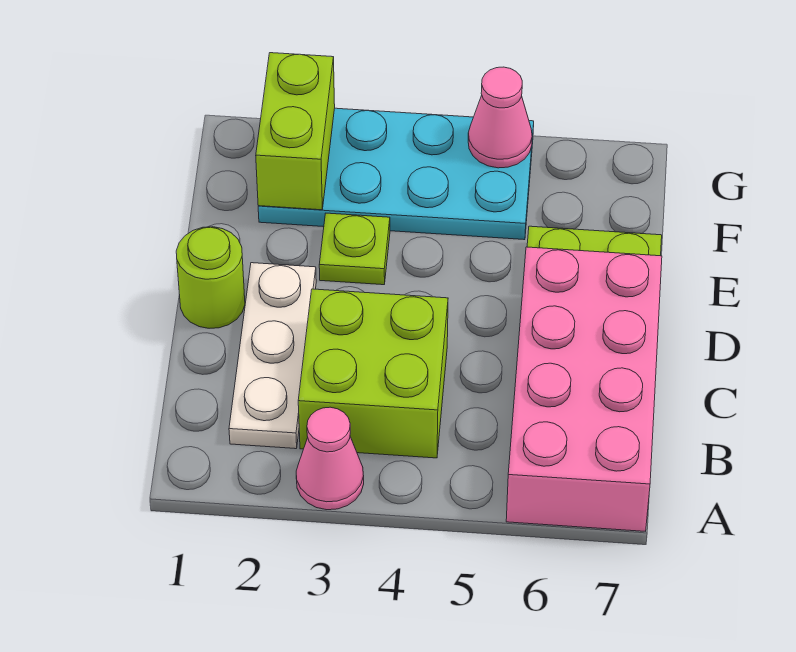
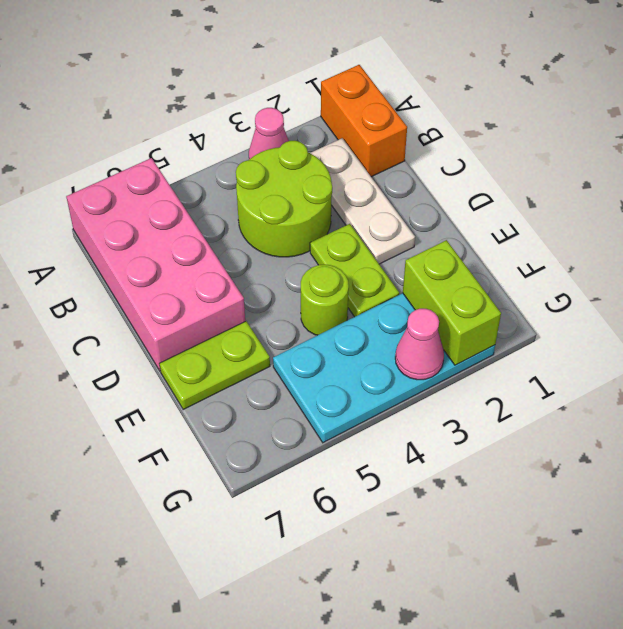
none -> orange brick A1:B1 level 1
lime brick B3:C4 level 1 -> lime round brick B3:C4 level 1
lime round brick D1 level 1 -> lime round brick E4 level 1
lime plate E3 level 1 -> lime plate D3:E3 level 1
pink cone G5 level 2 -> pink cone G3 level 2

